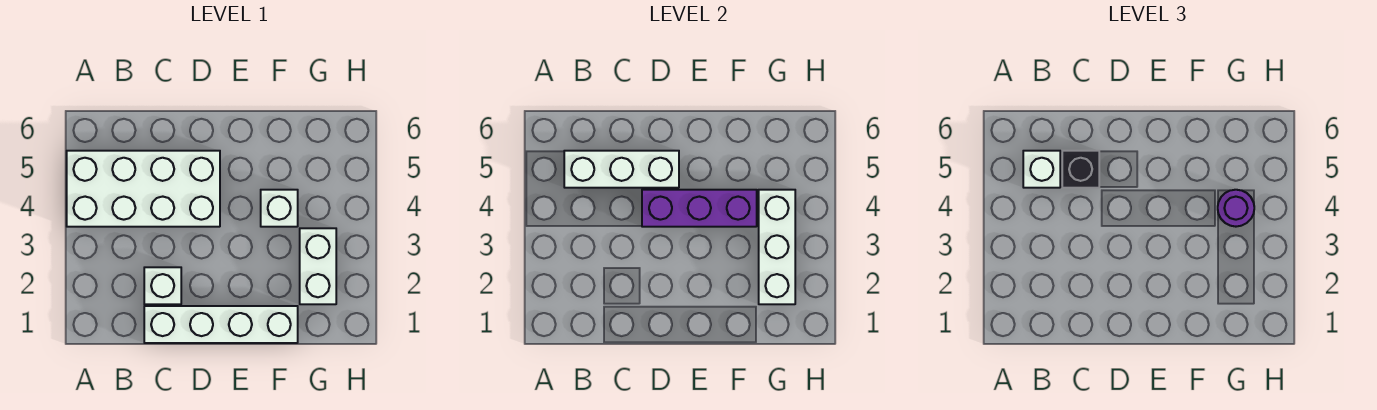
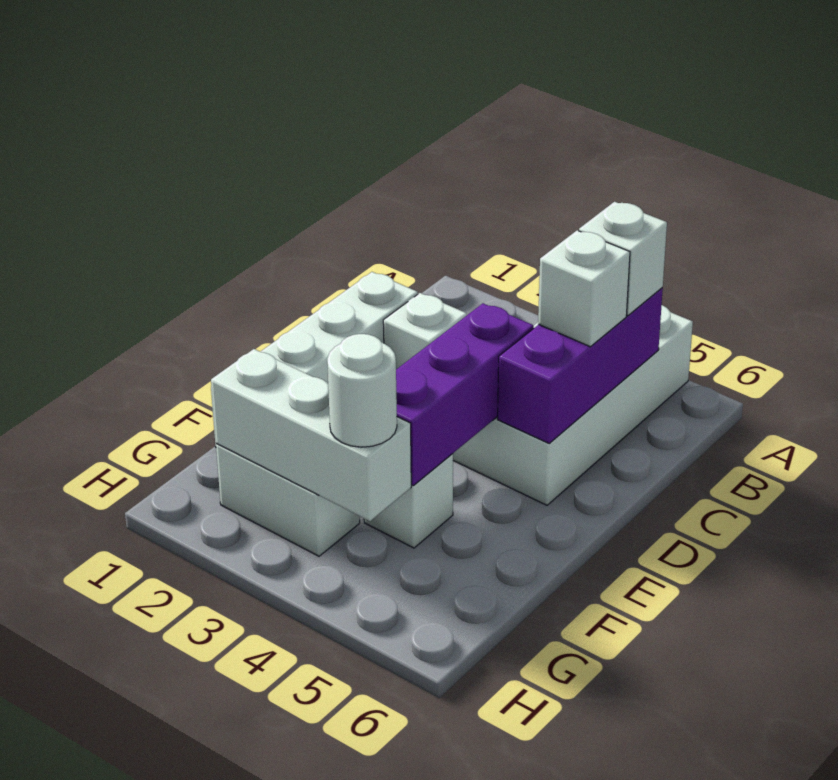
white brick B5:D5 level 2 -> purple brick B5:D5 level 2
black brick C5 level 3 -> white brick C5 level 3
purple round brick G4 level 3 -> white round brick G4 level 3

